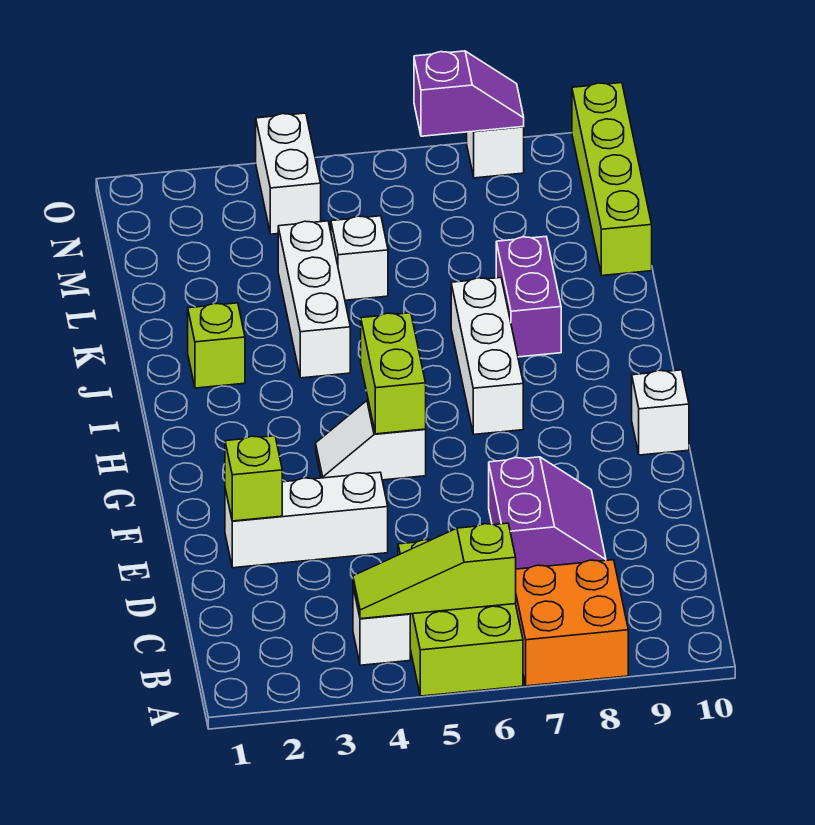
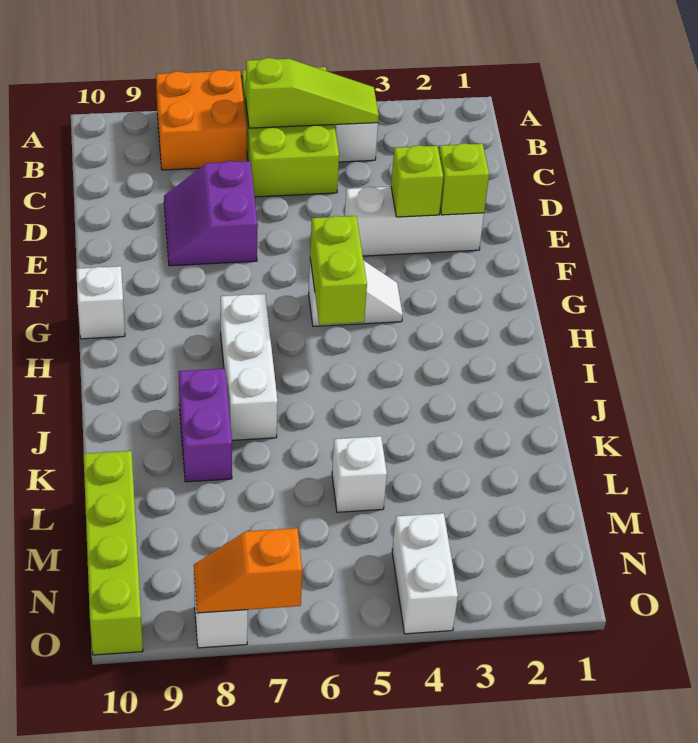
lime brick J2 level 1 -> lime brick E3 level 2
white brick J4:L4 level 1 -> none
purple slope O7:O8 level 2 top 7 -> orange slope O7:O8 level 2 top 7

